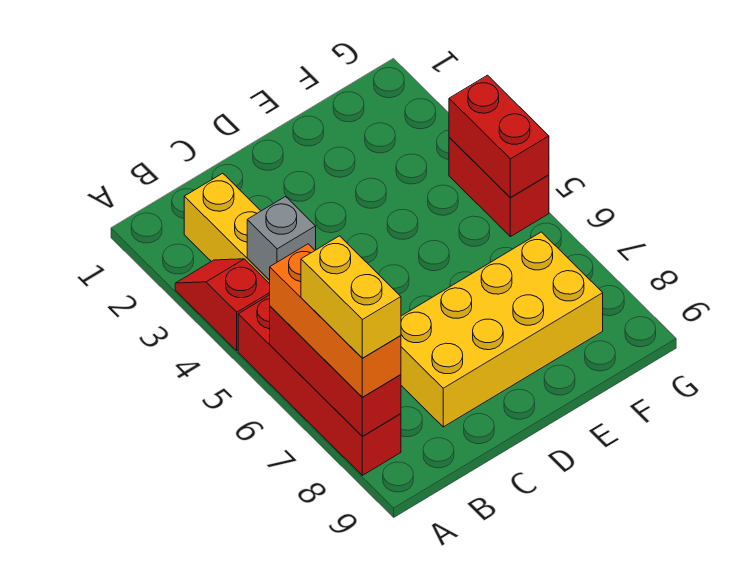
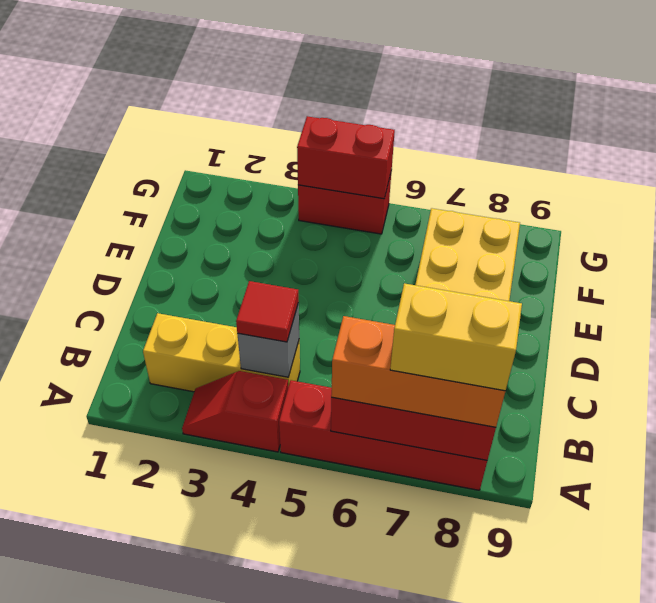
none -> red tile B4 level 3

